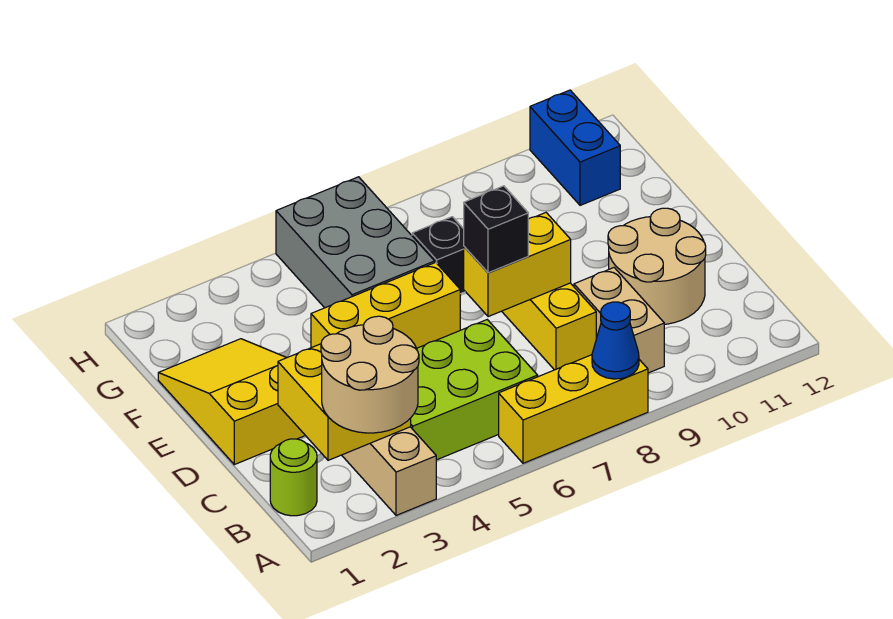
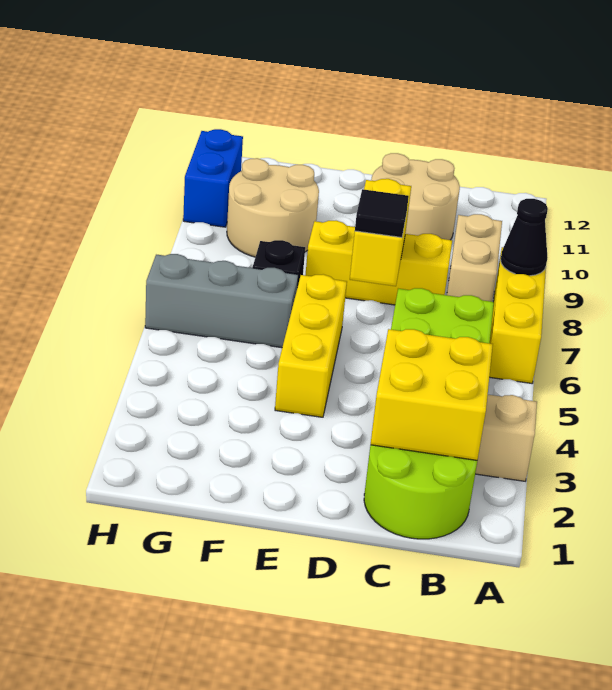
tan round brick A2:B3 level 3 -> tan round brick F9:G10 level 1
blue cone A8 level 2 -> black cone A8 level 2
lime round brick B1 level 1 -> lime round brick B1:C2 level 1
tan brick B9:C9 level 1 -> tan brick B8:B9 level 1
yellow slope D1:F2 level 1 top D -> none
black brick D7 level 3 -> black tile D7 level 3
grey brick F5:H6 level 1 -> grey brick F6:H6 level 1
blue brick G11:H11 level 1 -> blue brick H10:H11 level 1

